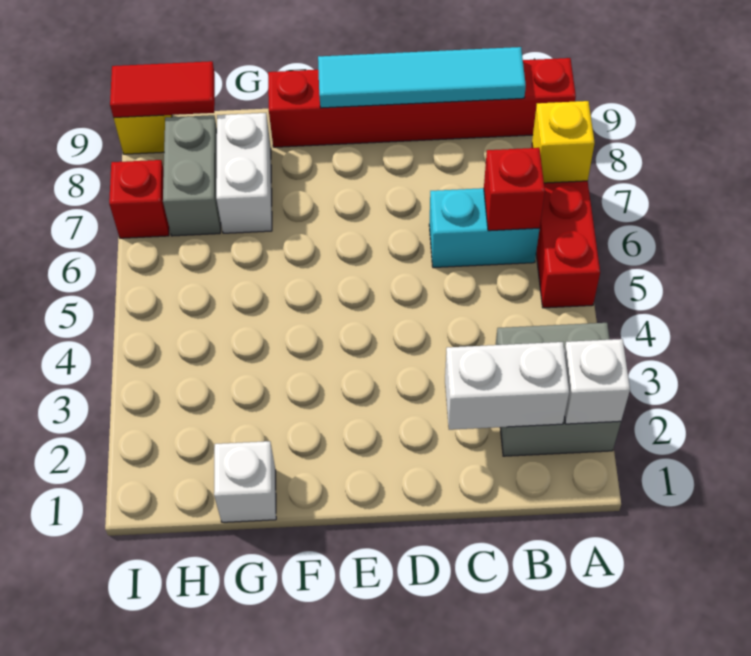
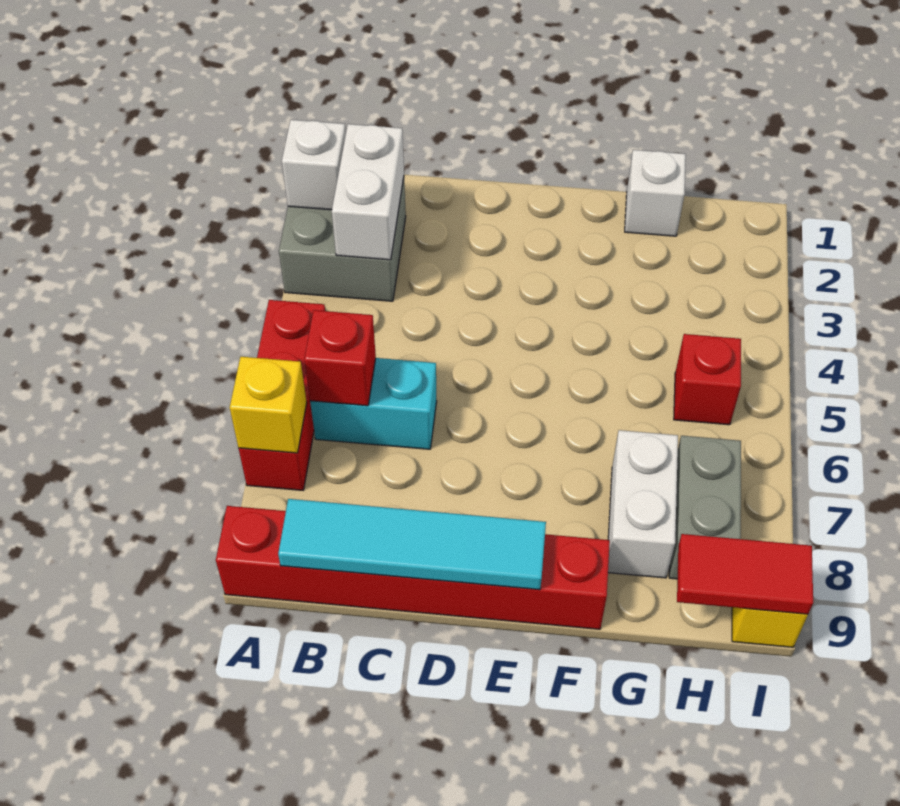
white brick B2:C2 level 2 -> white brick B2:B3 level 2
red brick I7 level 1 -> red brick H5 level 1

